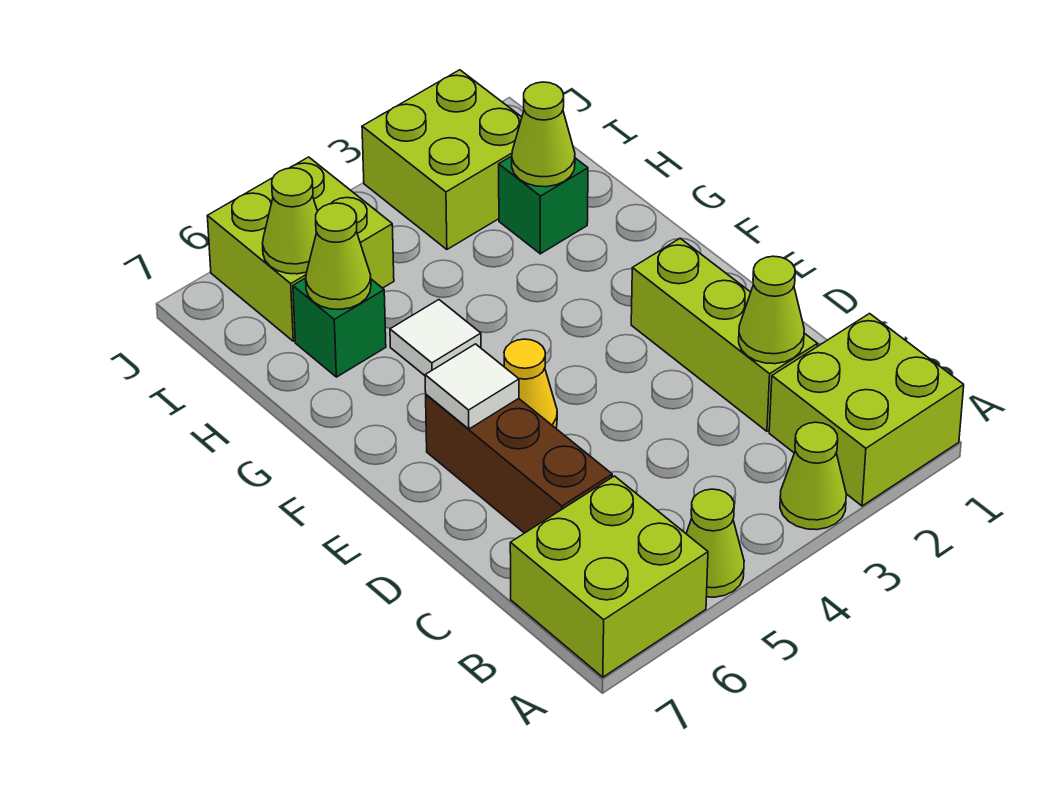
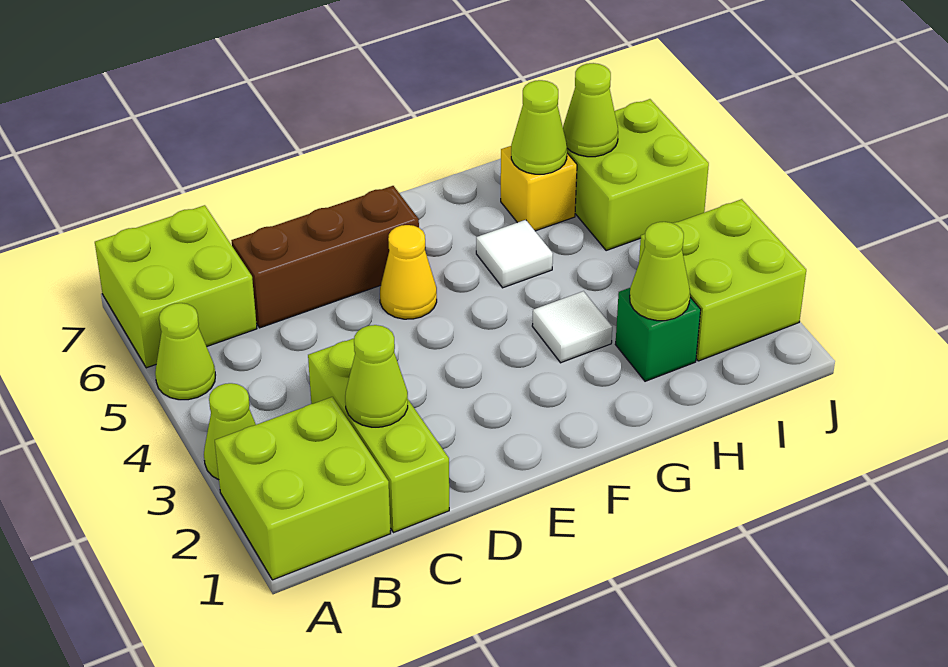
lime brick C2:E2 level 1 -> lime brick C1:C3 level 1
white tile E6 level 2 -> white tile G3 level 1
green brick H6 level 1 -> yellow brick H6 level 1

